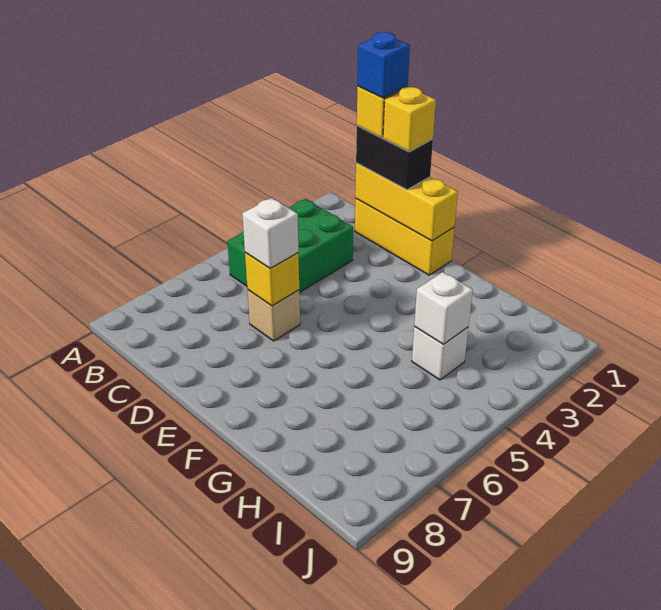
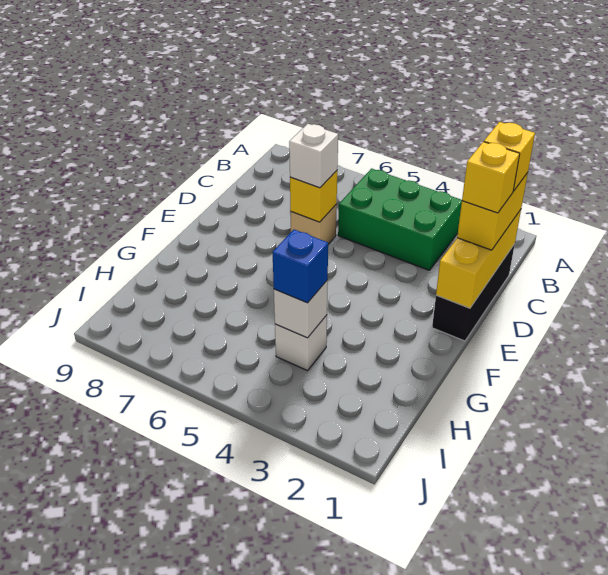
yellow brick C1:E1 level 1 -> black brick C1:E1 level 1
black brick C1:D1 level 3 -> yellow brick C1:D1 level 3
blue brick C1 level 5 -> blue brick H4 level 3

